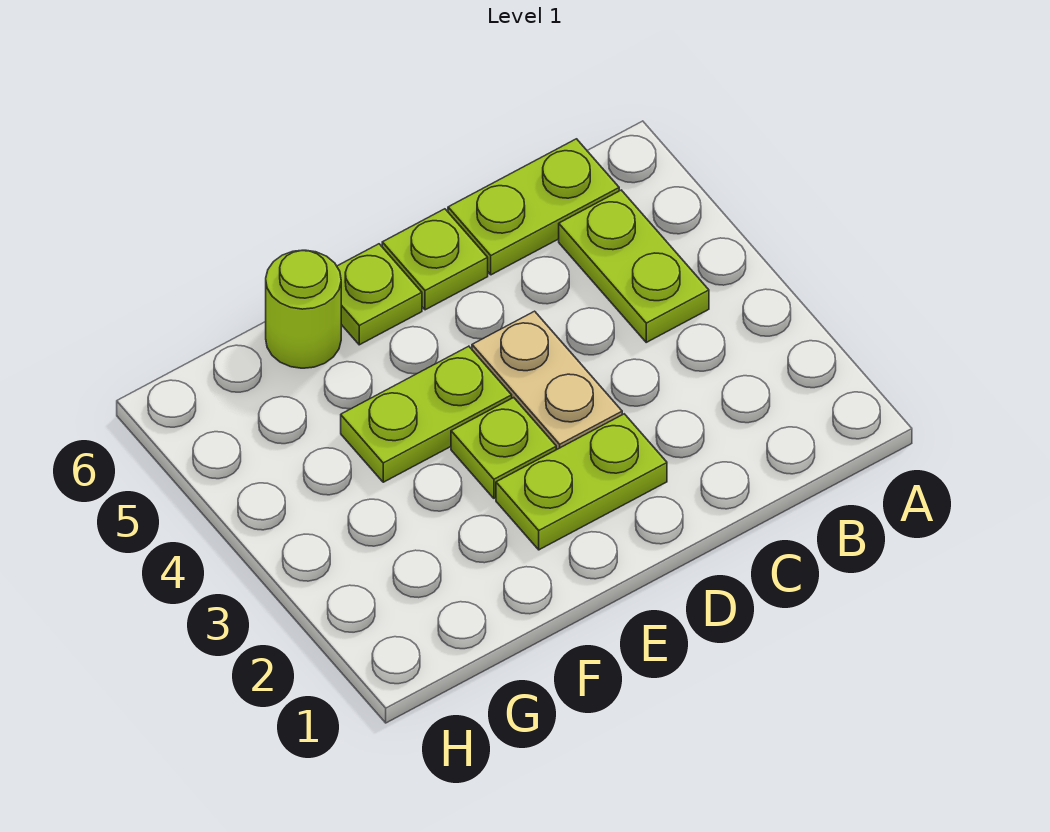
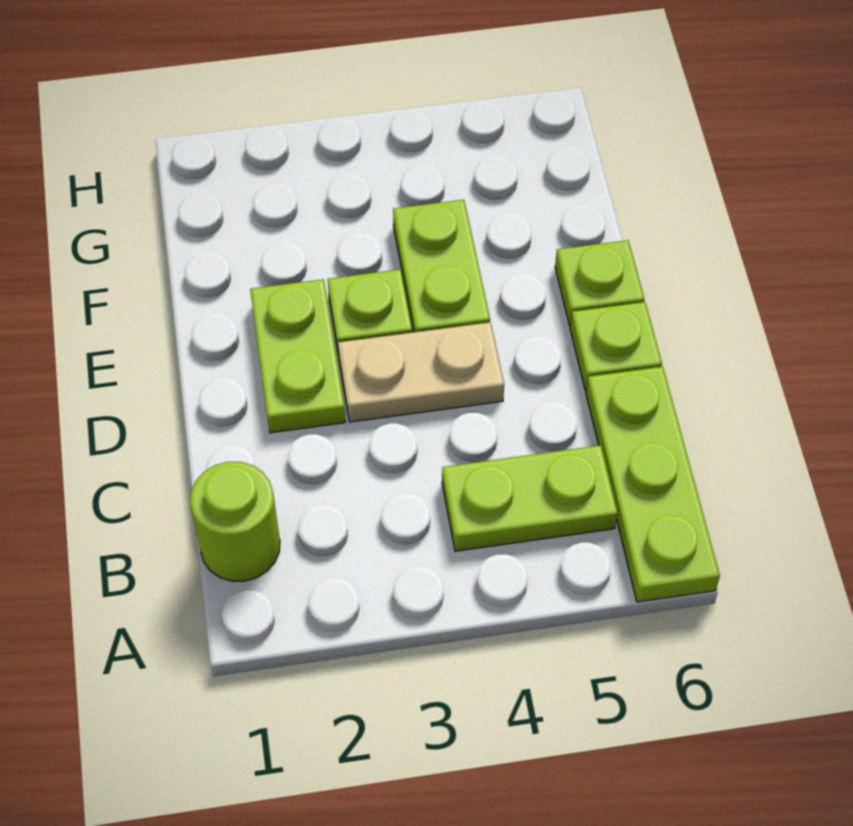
lime plate B6:C6 level 1 -> lime plate A6:C6 level 1
lime round brick F6 level 1 -> lime round brick B1 level 1

